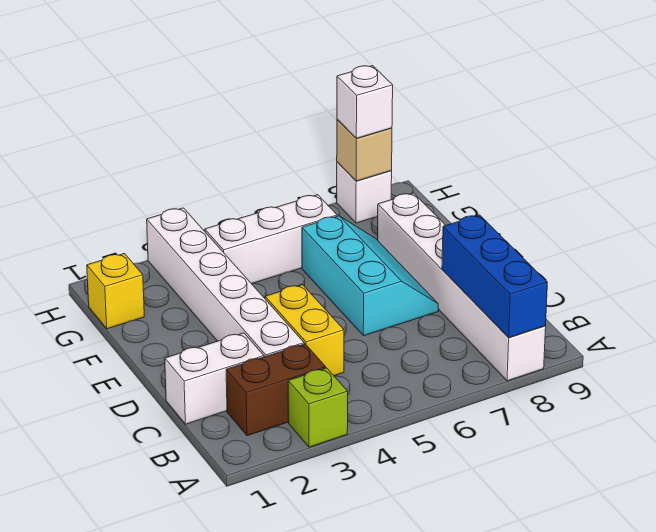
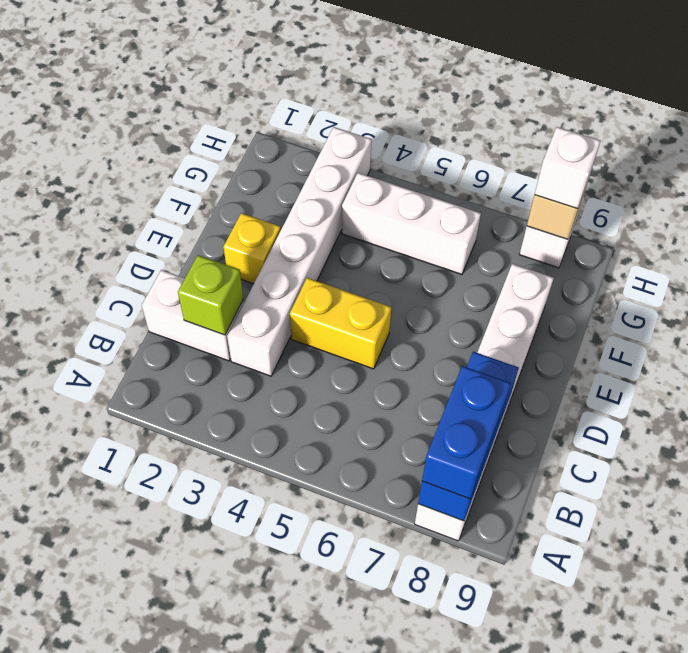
lime brick A3 level 1 -> lime brick C2 level 2
none -> blue brick A8:B8 level 3
brown brick B2:B3 level 1 -> none
yellow brick C4:D4 level 1 -> yellow brick D4:D5 level 1
cyan slope D6:F7 level 1 top 6 -> none
yellow brick G1 level 1 -> yellow brick E2 level 1

